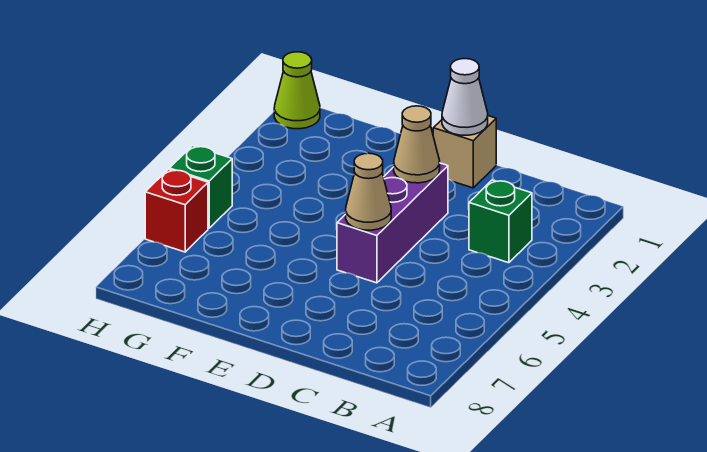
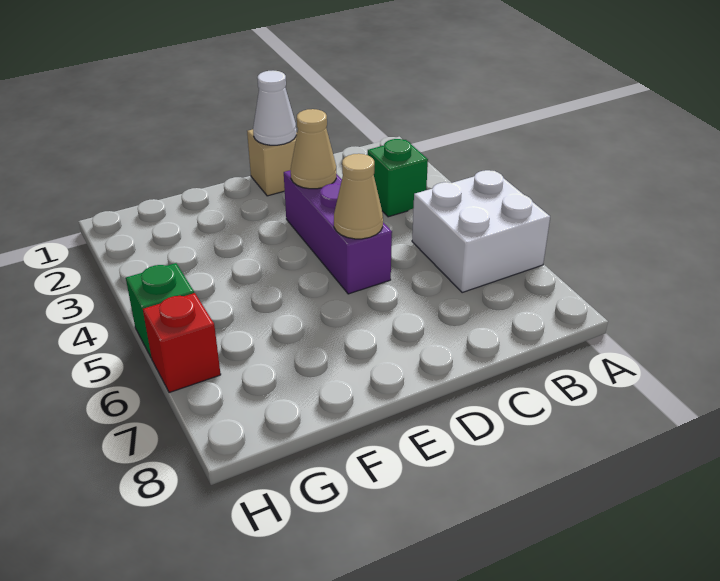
none -> white brick A5:B6 level 1
lime cone H1 level 1 -> none

